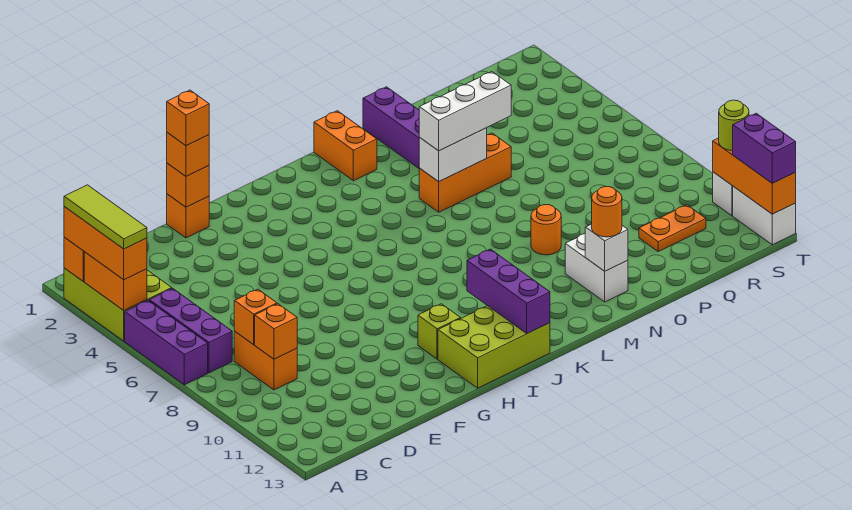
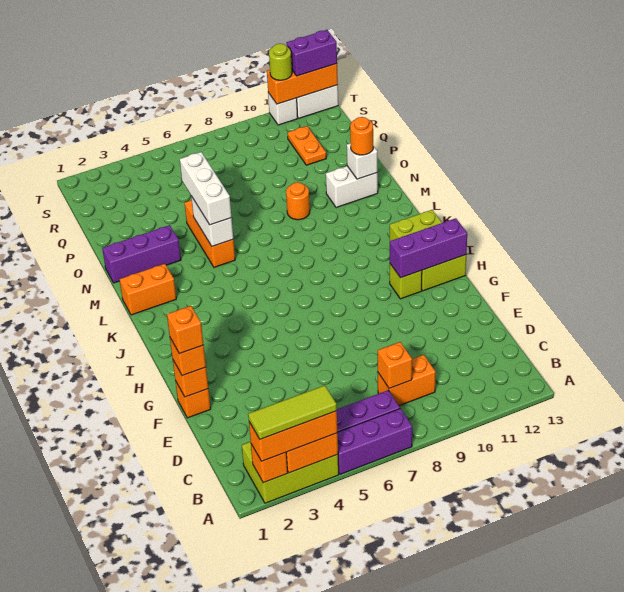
orange brick C9 level 2 -> none
purple brick J11:J13 level 2 -> purple brick H11:H13 level 2

